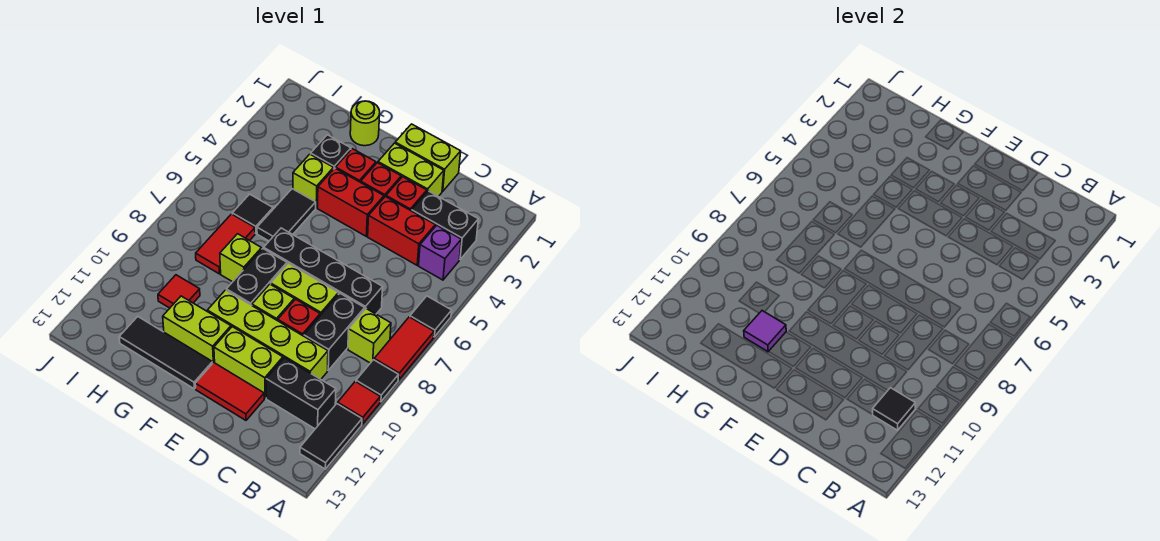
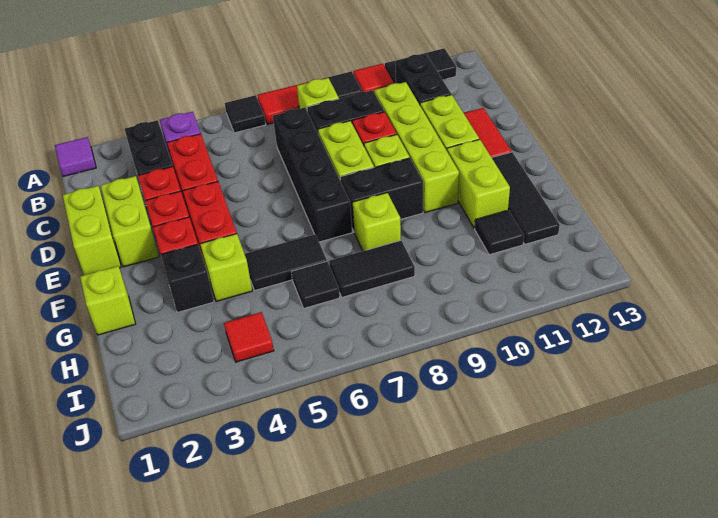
black tile B11 level 2 -> black tile H11 level 1
lime round brick G1 level 1 -> lime brick G1 level 1
purple tile G11 level 2 -> purple tile A1 level 1
red tile H7:H8 level 1 -> black tile H7:H8 level 1
red tile H10 level 1 -> red tile I4 level 1

